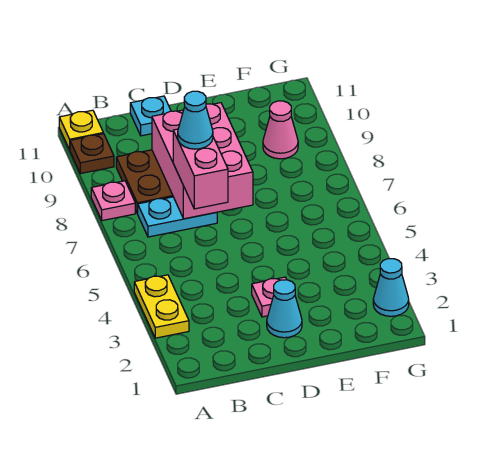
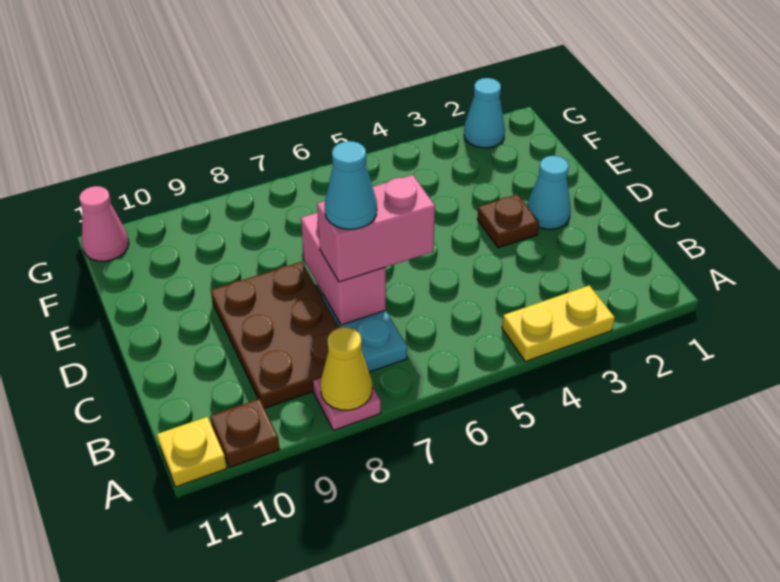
none -> yellow cone A8 level 2
pink brick C7:D9 level 2 -> pink brick C7:D7 level 2
cyan plate C11 level 1 -> none
pink plate D3 level 1 -> brown plate D3 level 1
pink cone F9 level 1 -> pink cone G11 level 1

